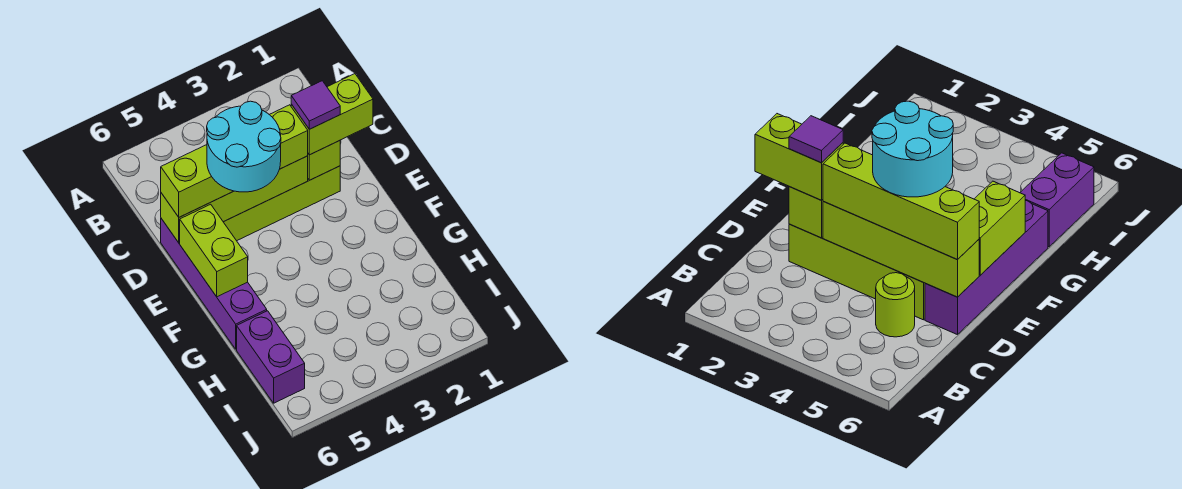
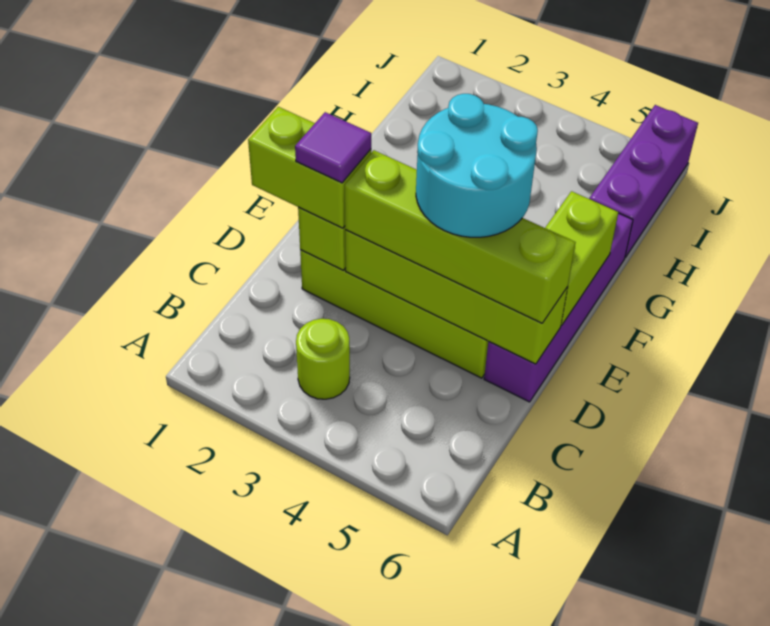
lime round brick C5 level 1 -> lime round brick B3 level 1
purple brick H6:I6 level 1 -> purple brick H6:J6 level 1

